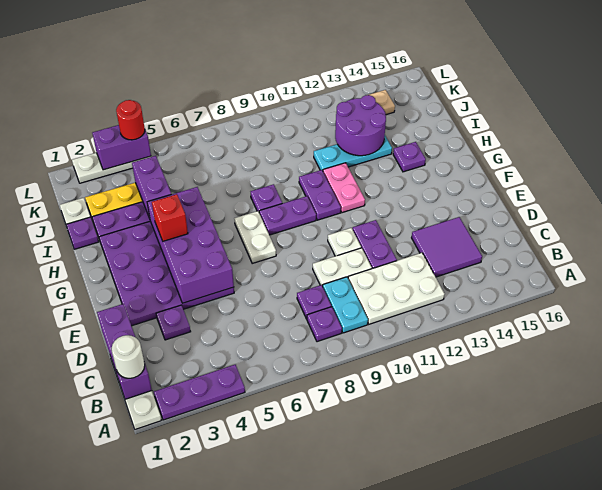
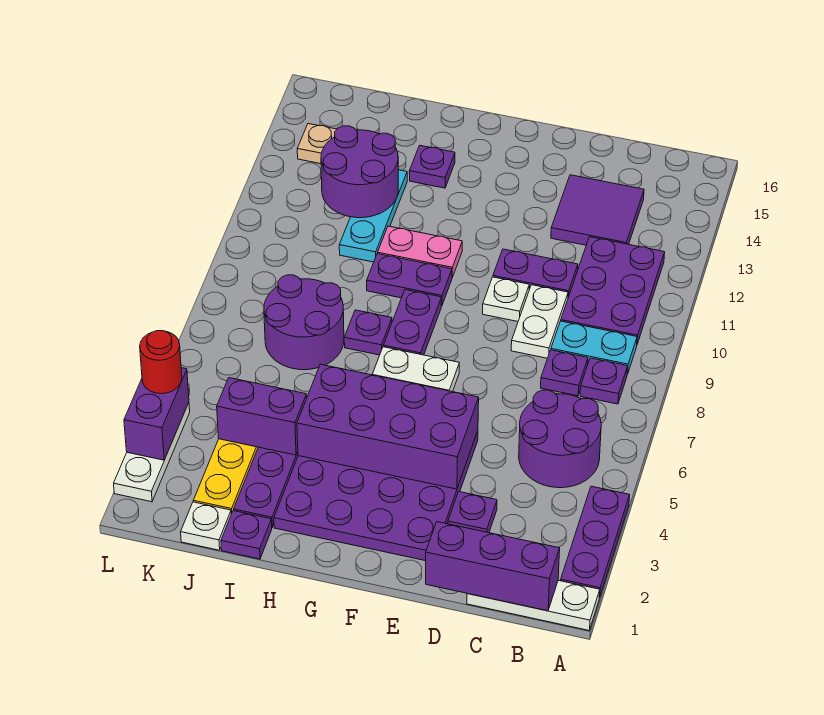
white round brick B1 level 3 -> none
none -> purple round brick B5:C6 level 1
white plate B10:C12 level 1 -> purple plate B10:C12 level 1
red brick G4 level 3 -> none
none -> purple round brick I7:J8 level 1

